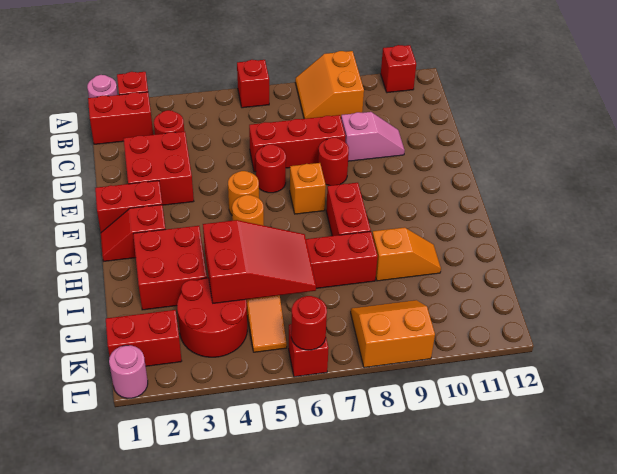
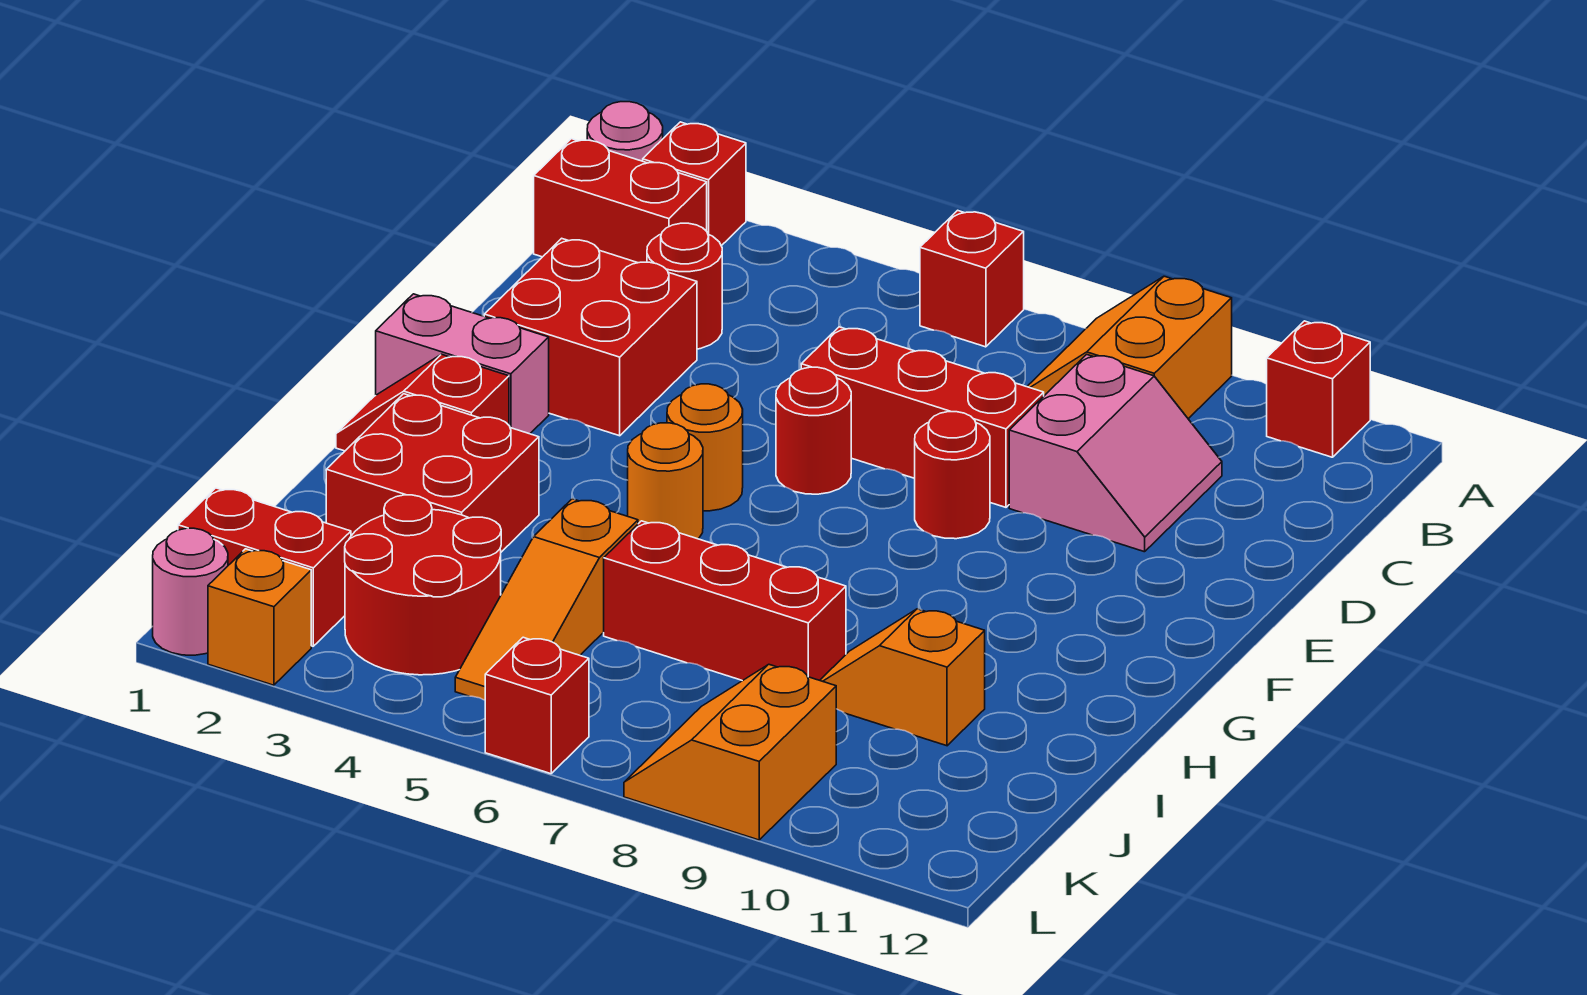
pink slope D9:D10 level 1 top 9 -> pink slope C9:D10 level 1 top 9
red brick F1:F2 level 1 -> pink brick F1:F2 level 1
orange brick F7 level 1 -> orange brick L2 level 1
red brick G8:H8 level 1 -> none
red slope I4:J6 level 2 top 4 -> none
orange slope I9:I10 level 1 top 9 -> orange slope I9:I10 level 1 top 10
orange slope K8:L9 level 1 top L -> orange slope K8:L9 level 1 top 9
red round brick L6 level 2 -> none

